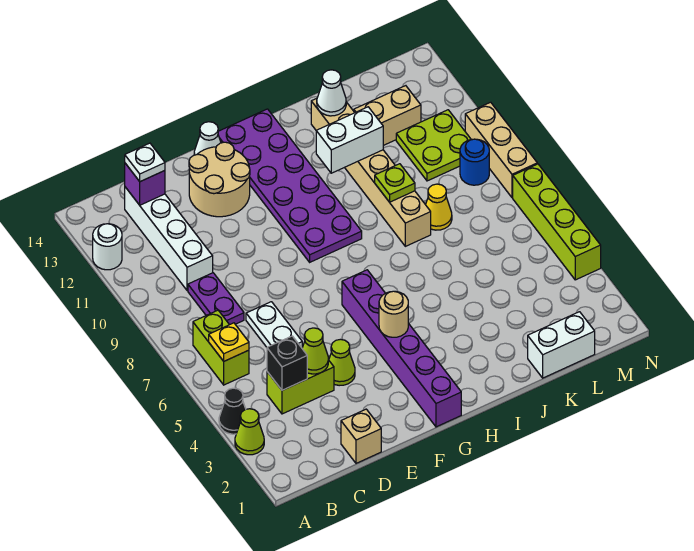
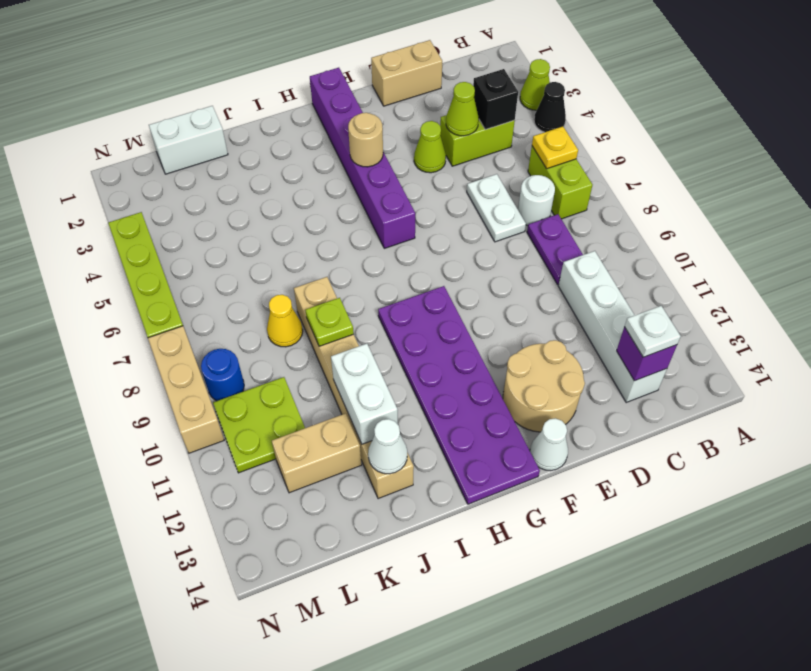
white round brick A12 level 1 -> white round brick C7 level 1
tan brick D1 level 1 -> tan brick D1:E1 level 1
white brick I11:J11 level 2 -> white brick J11:J12 level 2

